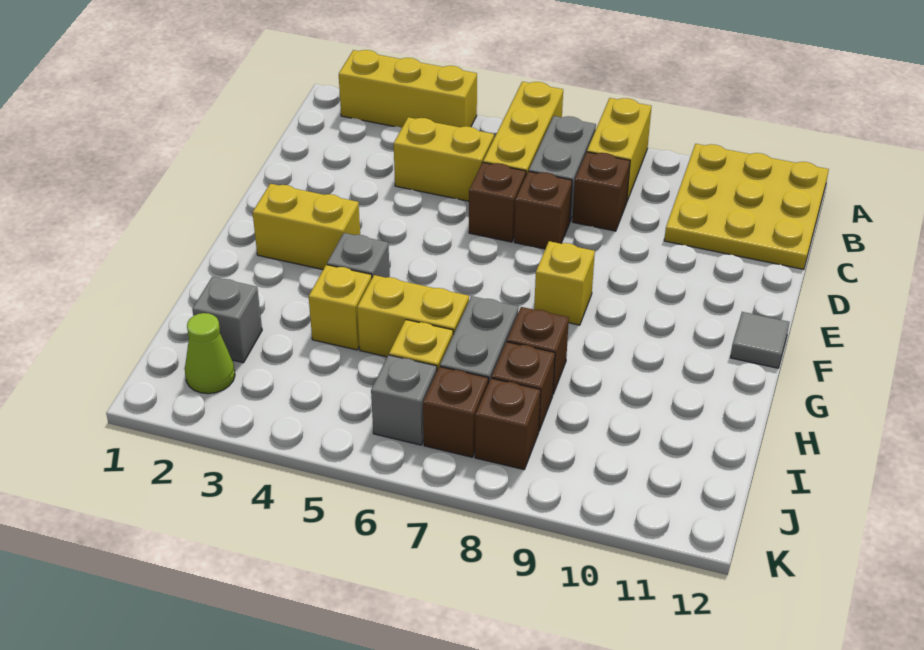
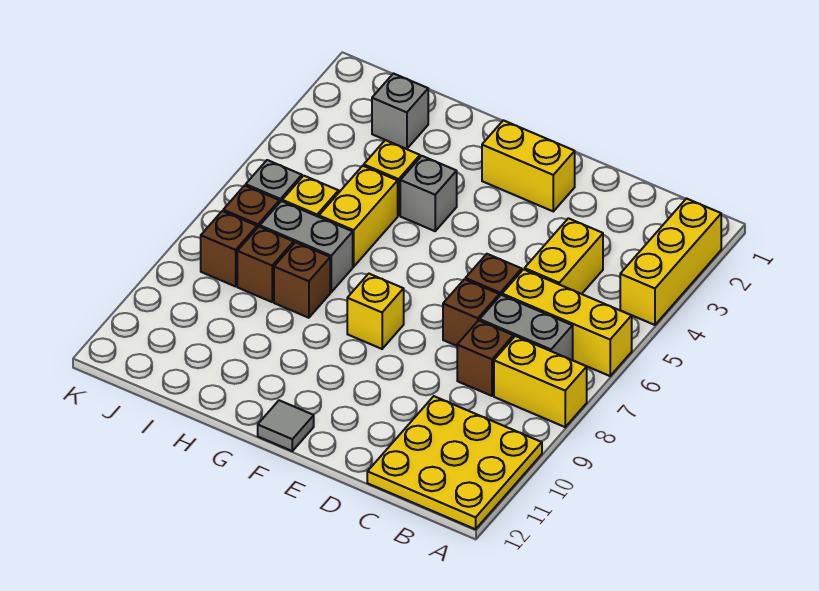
yellow brick F2:F3 level 1 -> yellow brick E2:F2 level 1
lime cone J2 level 1 -> none

